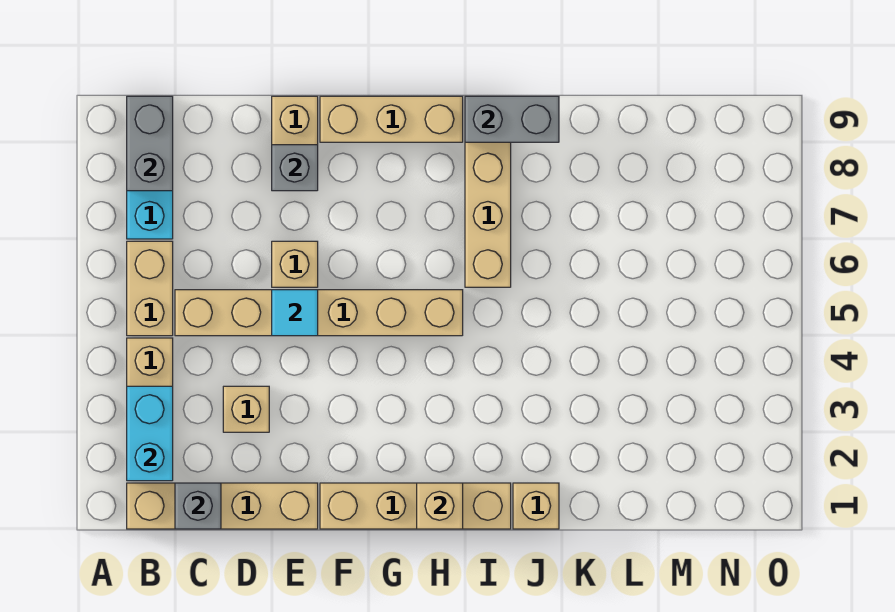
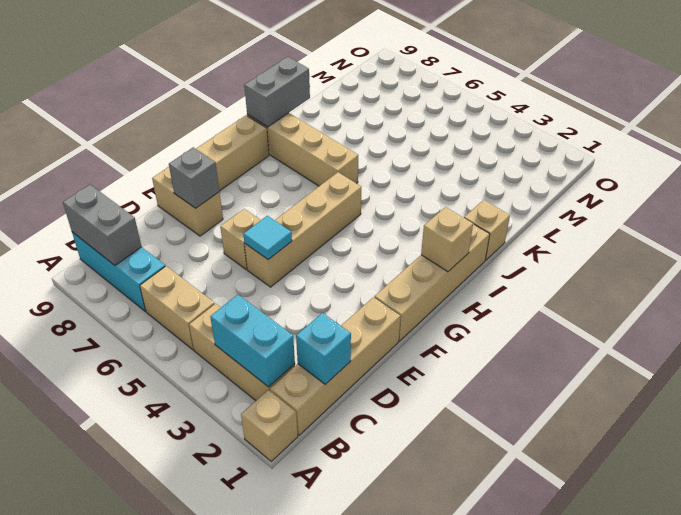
grey brick C1 level 2 -> cyan brick C1 level 2
tan brick C5:H5 level 1 -> tan brick E5:H5 level 1
tan brick D3 level 1 -> tan brick A1 level 1

